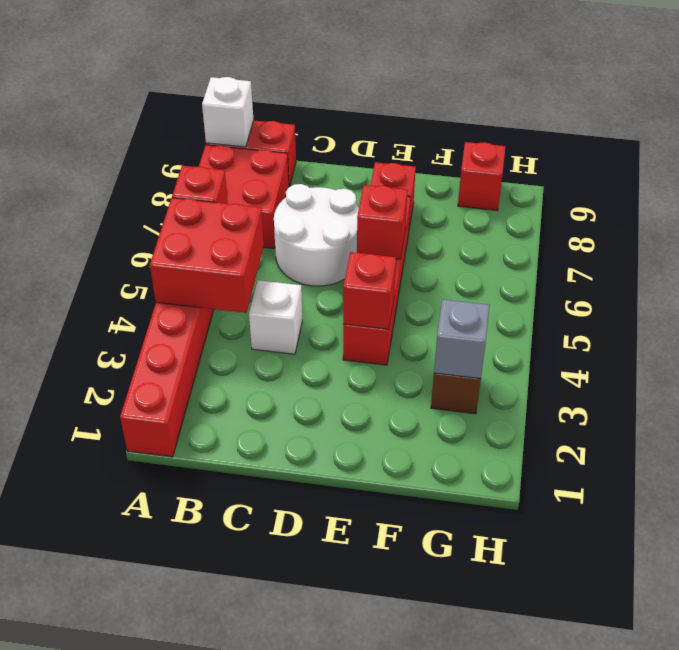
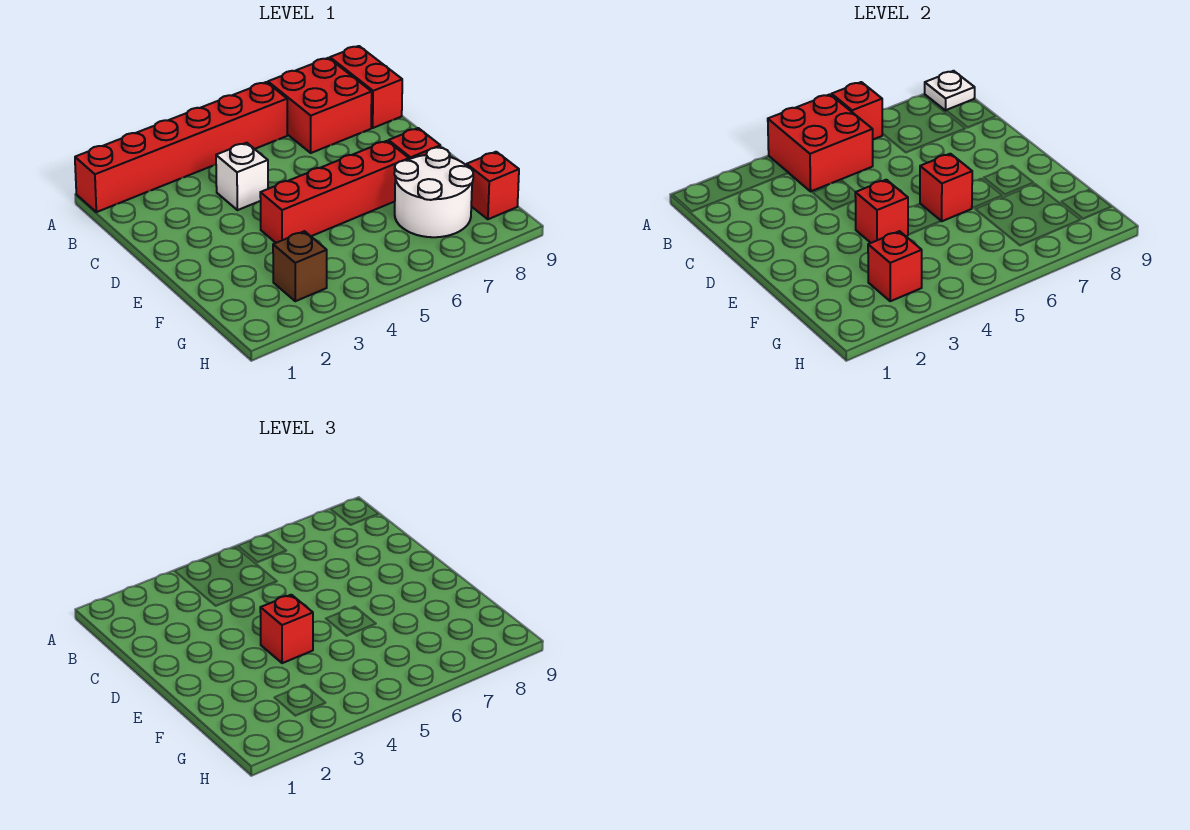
white brick A9 level 2 -> white plate A9 level 2
white round brick C6:D7 level 1 -> white round brick F7:G8 level 1
none -> red brick E4 level 3
grey brick G3 level 2 -> red brick G3 level 2

